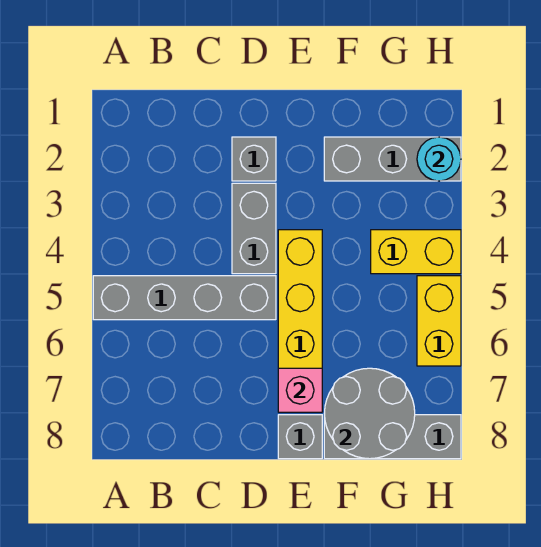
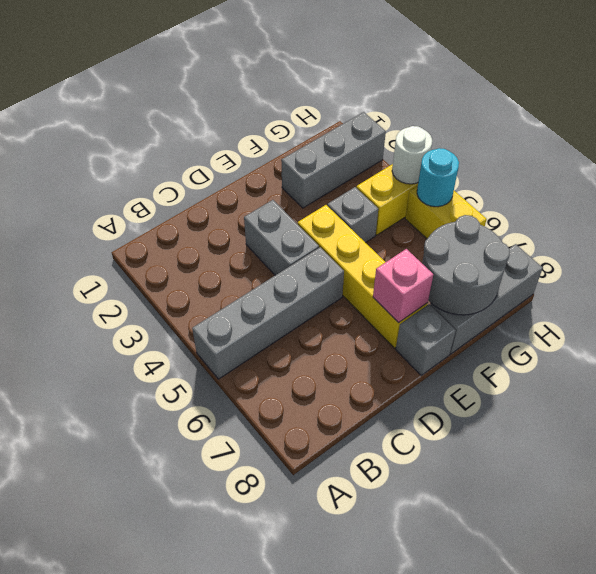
grey brick D2 level 1 -> grey brick F4 level 1
cyan round brick H2 level 2 -> cyan round brick H5 level 2
none -> white round brick H4 level 2

